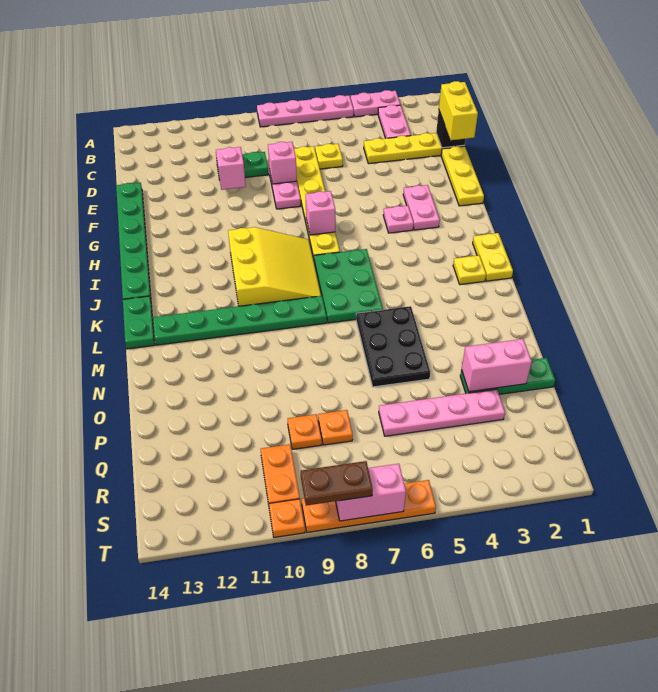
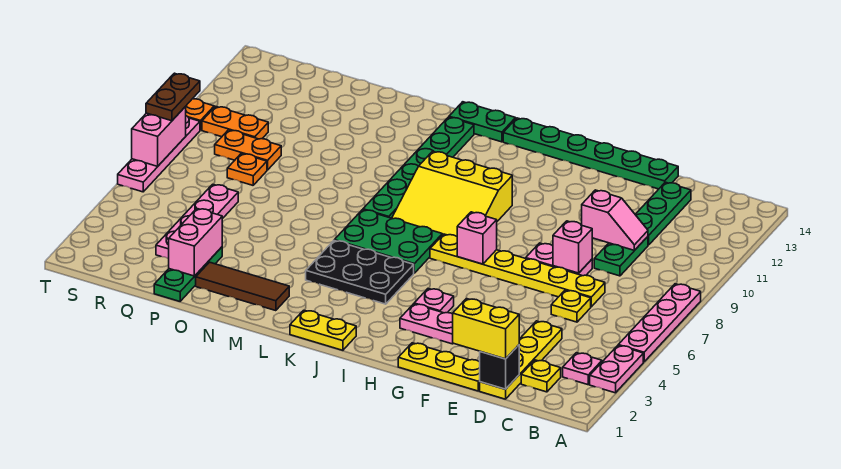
pink plate B3:C3 level 1 -> pink plate B3 level 1
none -> green plate D11:D13 level 1
yellow plate K2 level 1 -> yellow plate C2 level 1
none -> brown tile M2:O2 level 1
black plate M5:O6 level 1 -> black plate J4:L5 level 1
orange plate Q9 level 1 -> orange plate Q9:R9 level 1
orange plate T6:T9 level 1 -> pink plate T6:T9 level 1

